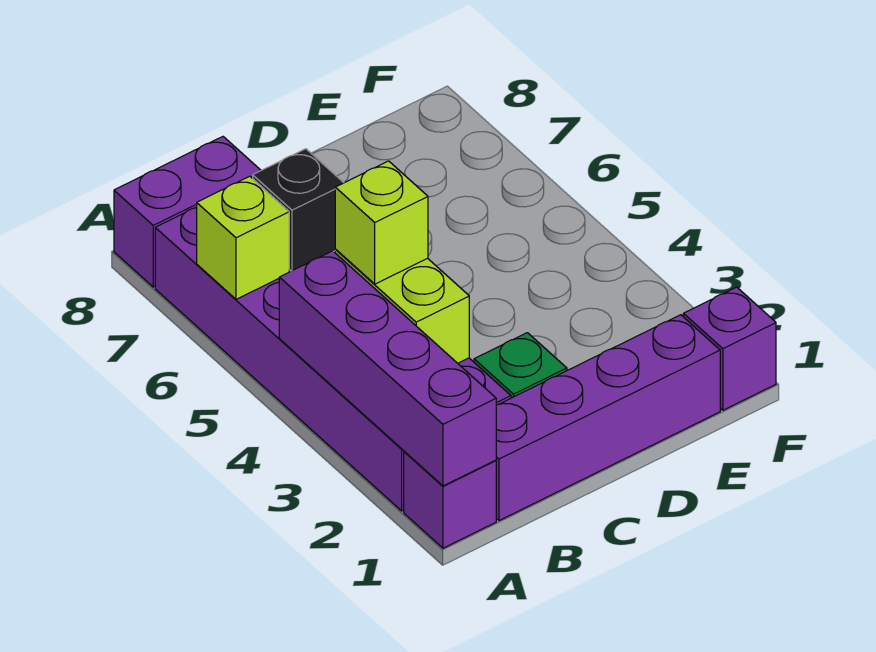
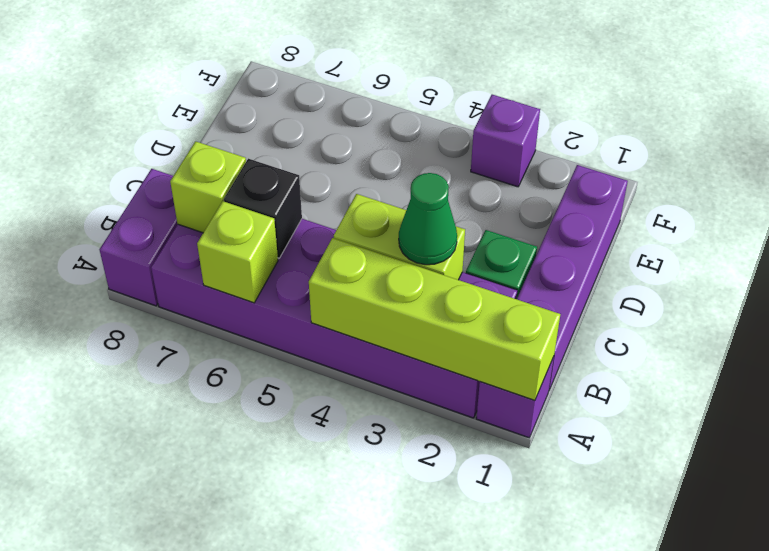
purple brick A1:A4 level 2 -> lime brick A1:A4 level 2
none -> green cone B3 level 3
lime brick B4 level 3 -> lime brick B7 level 2
purple brick F1 level 1 -> purple brick F3 level 1

